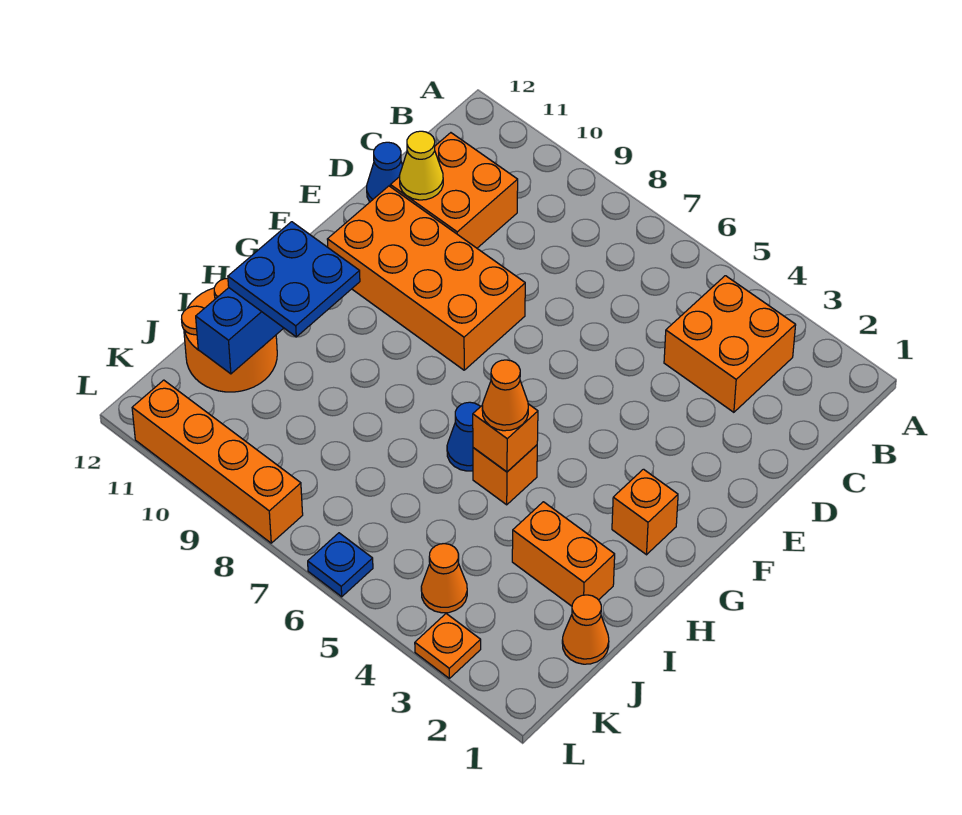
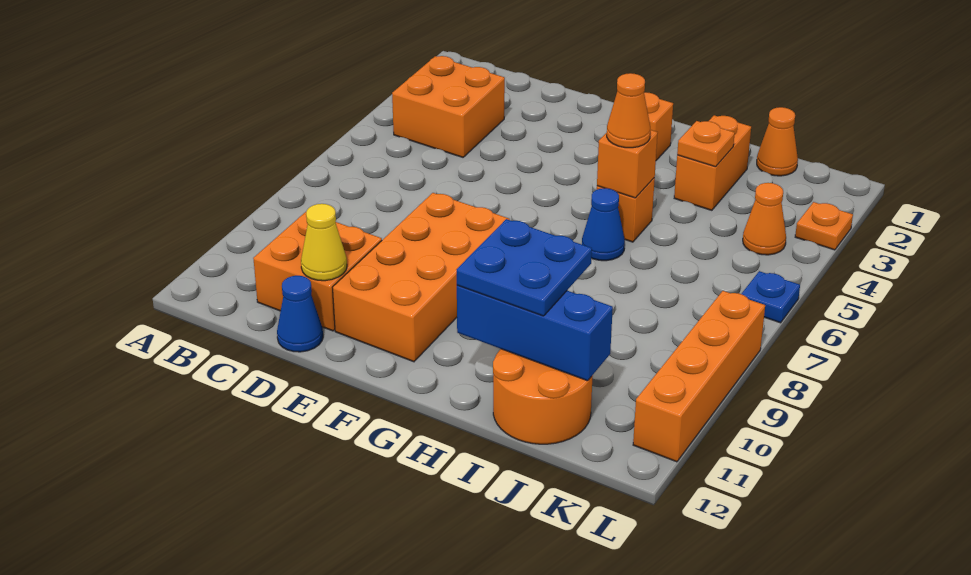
none -> orange plate I3 level 2

